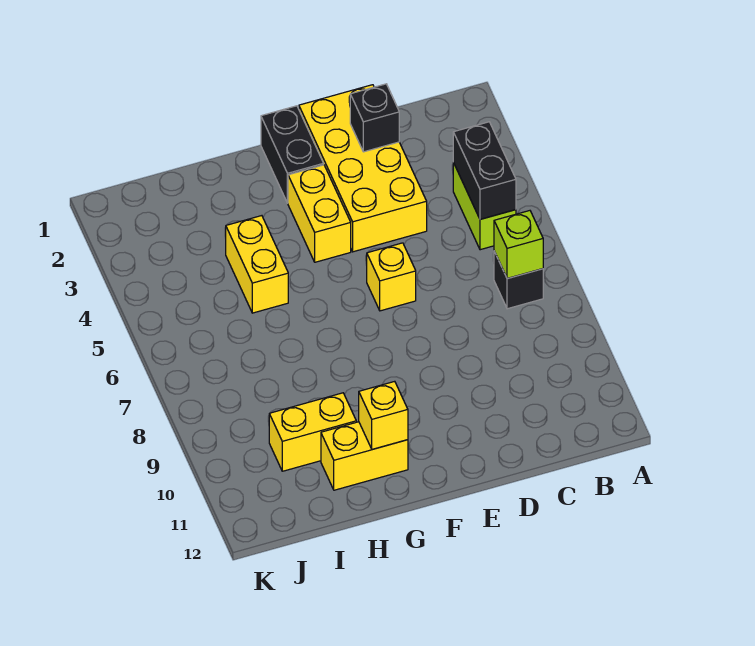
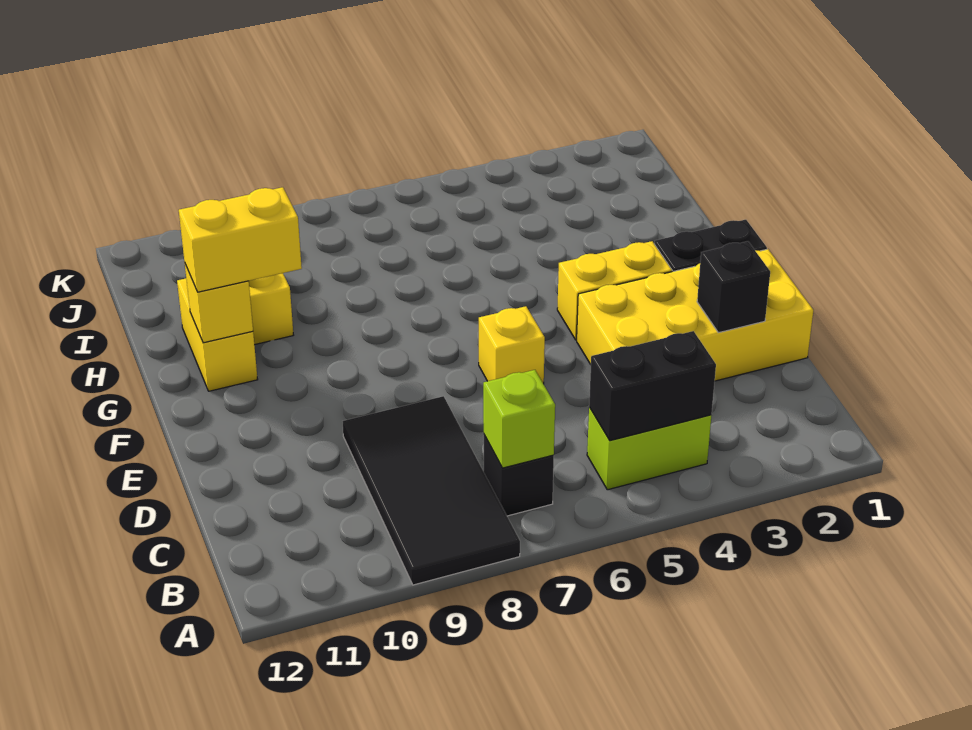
none -> black tile A8:D9 level 1
yellow brick H4:H5 level 1 -> yellow brick G10:G11 level 3

